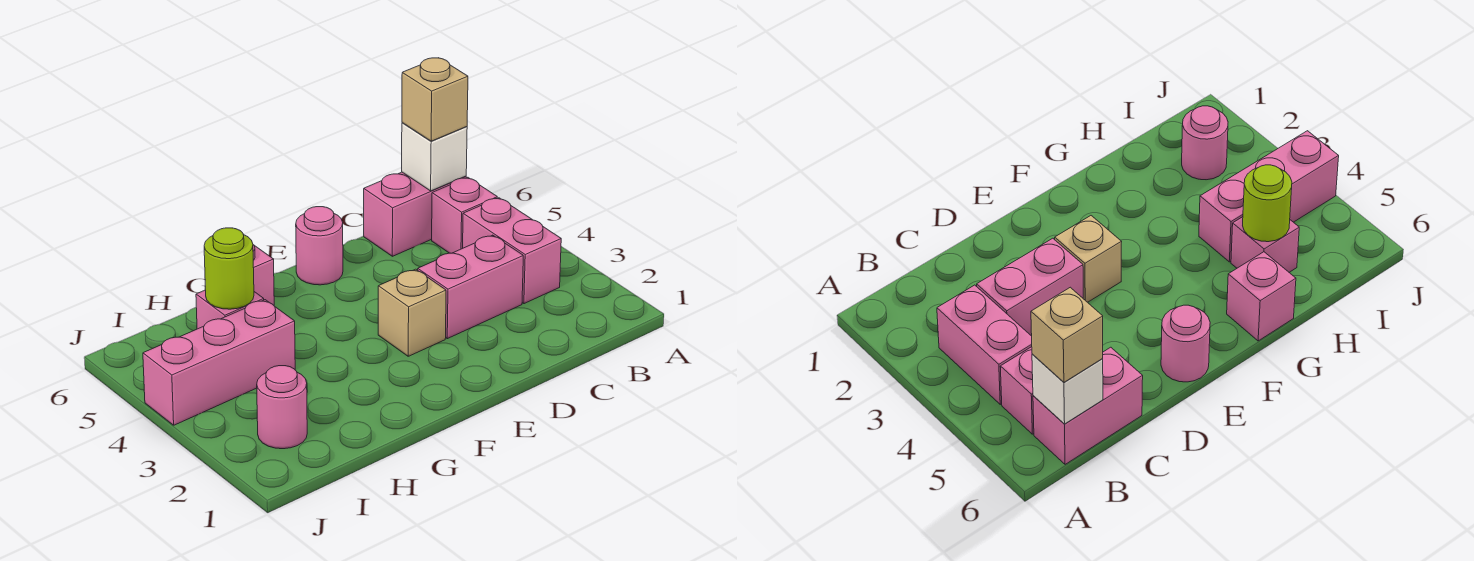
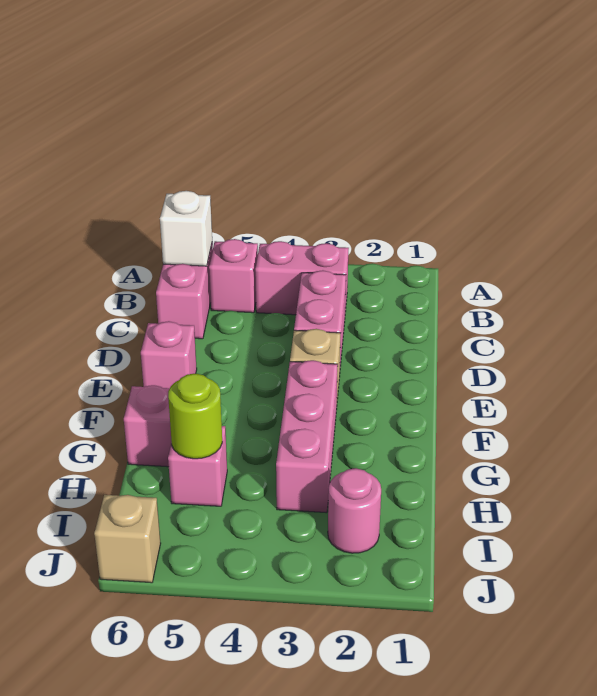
tan brick B6 level 3 -> tan brick J6 level 1
pink round brick E6 level 1 -> pink brick E6 level 1
pink brick H4:J4 level 1 -> pink brick F3:H3 level 1

